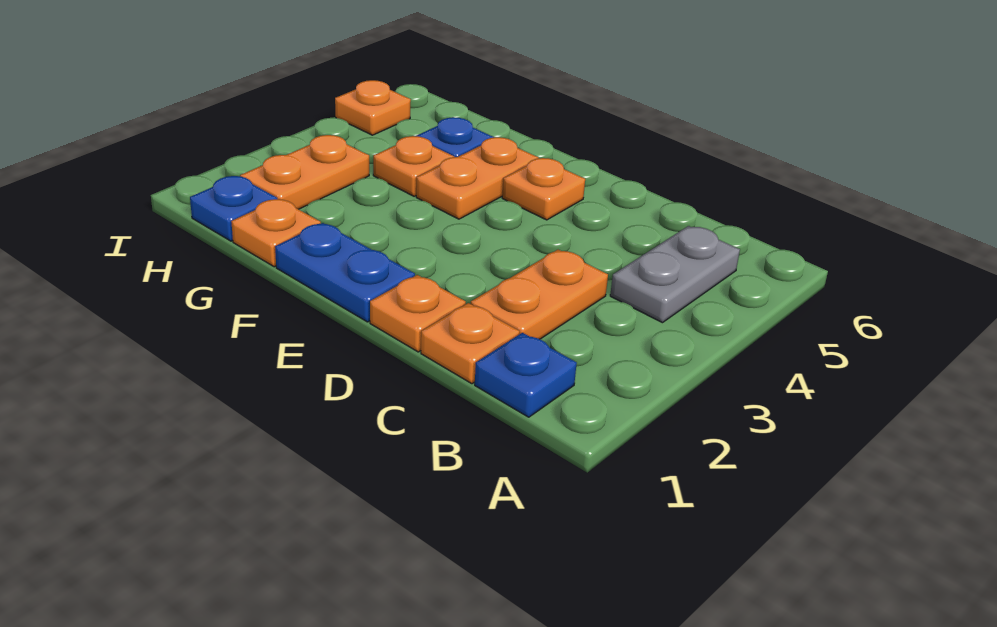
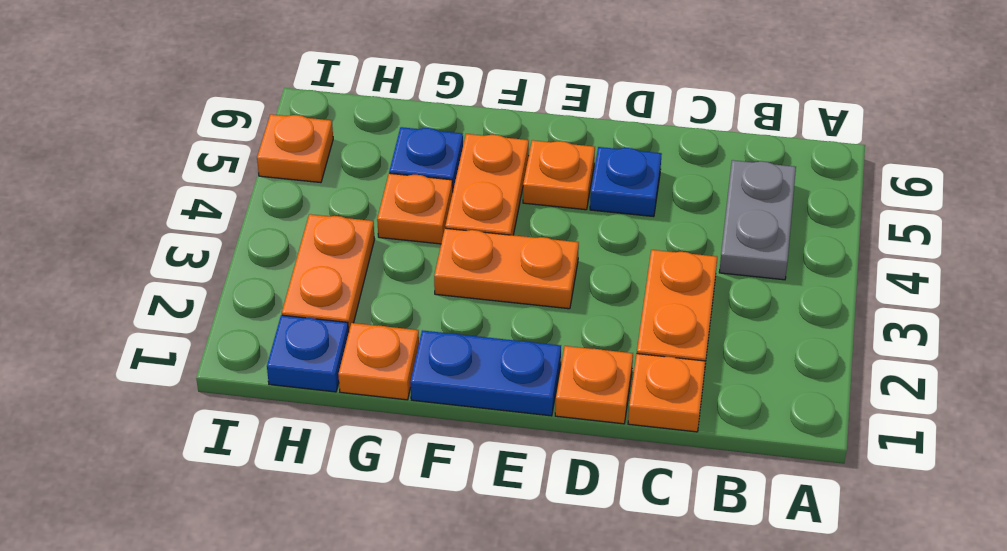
blue plate B1 level 1 -> blue plate D5 level 1
none -> orange plate E3:F3 level 1

